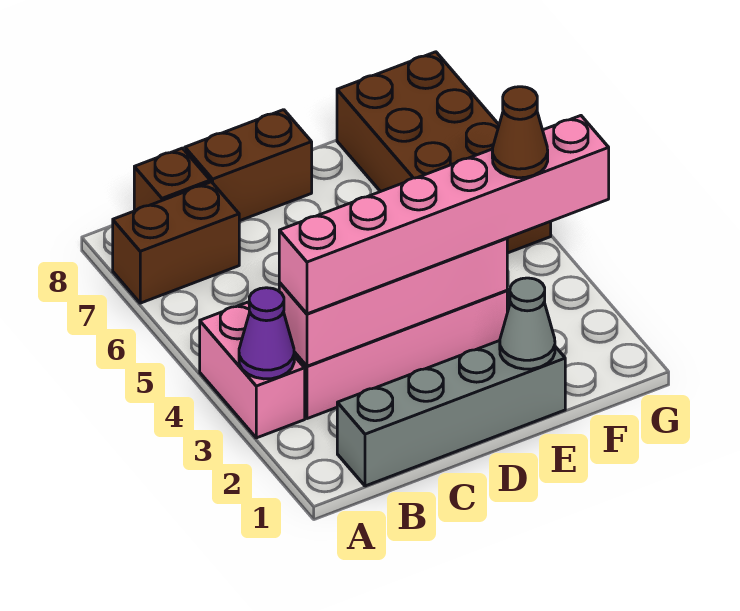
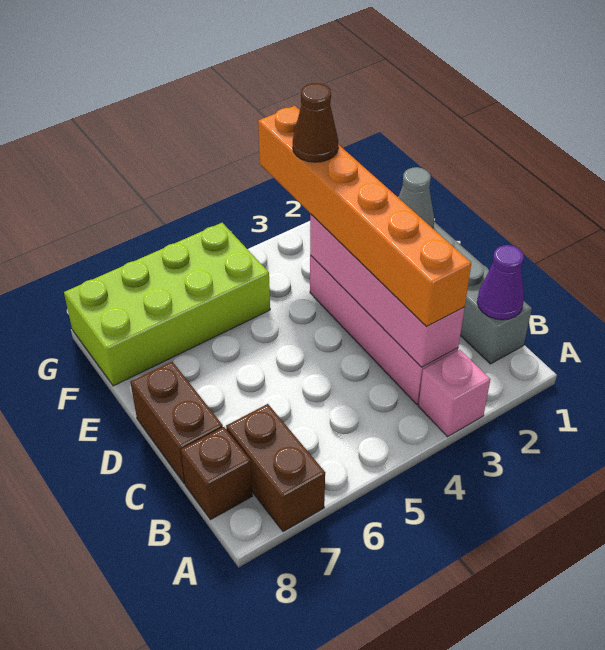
pink brick A3:A4 level 1 -> pink brick A3 level 1
purple cone A3 level 2 -> purple cone B1 level 2
pink brick B3:G3 level 3 -> orange brick B3:G3 level 3
brown brick F5:G8 level 1 -> lime brick F5:G8 level 1

